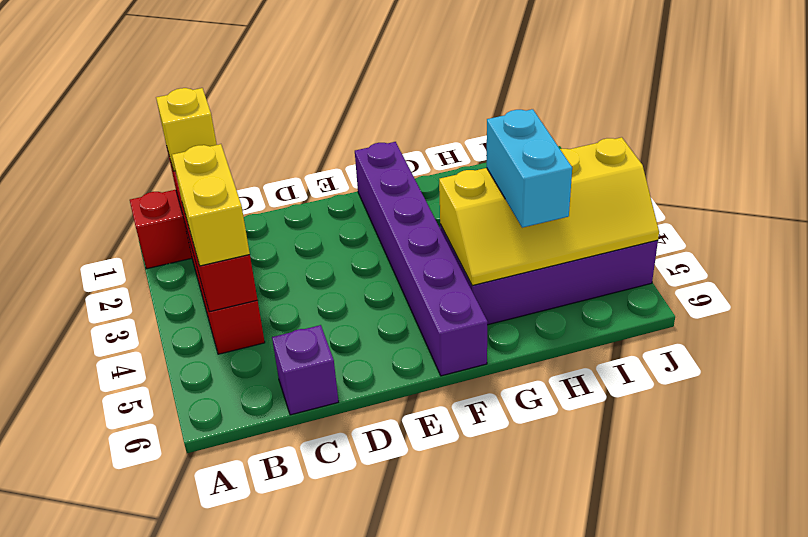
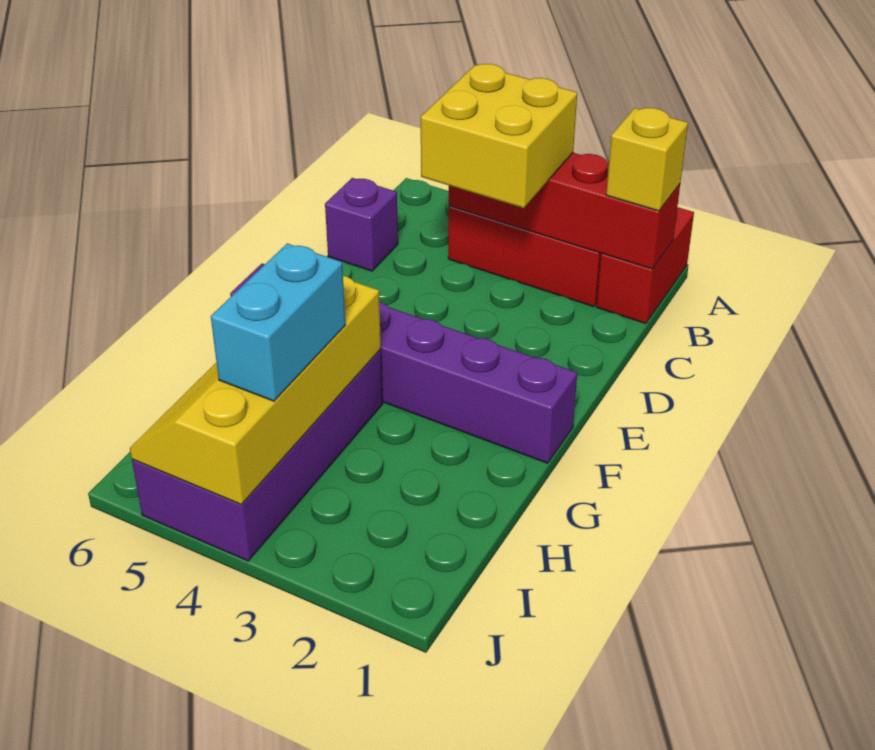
yellow brick B3:B4 level 3 -> yellow brick B3:C4 level 3
cyan brick H4:H5 level 3 -> cyan brick H4:I4 level 3

